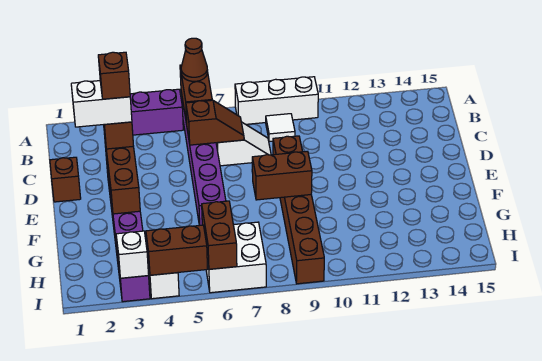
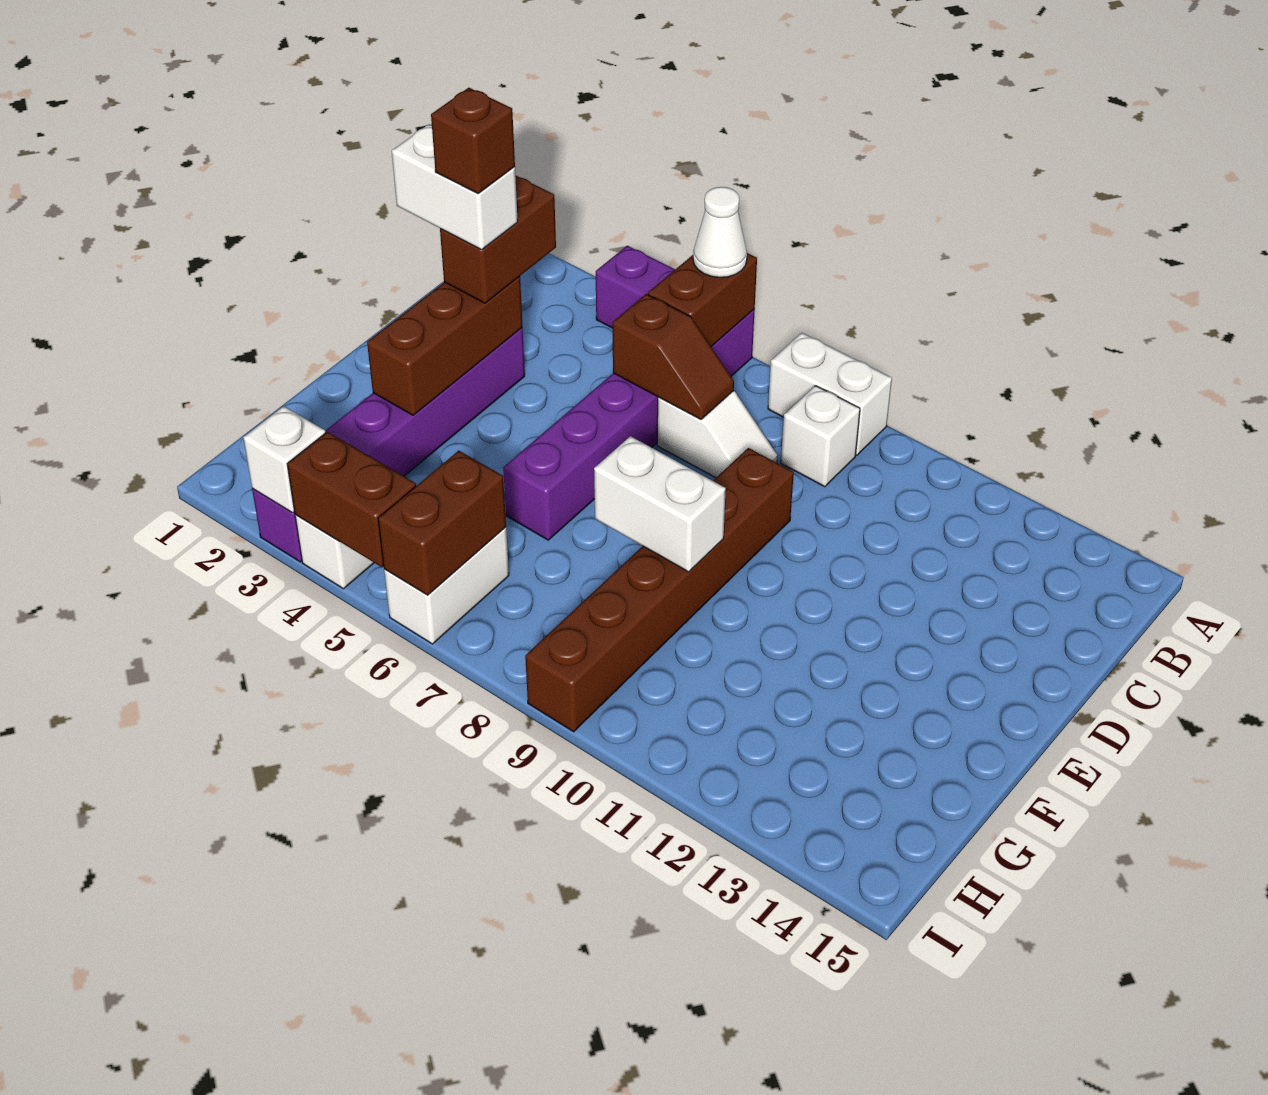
brown cone A6 level 3 -> white cone A6 level 3
white brick A8:A10 level 1 -> white brick A8:A9 level 1
white tile B9 level 1 -> white brick B9 level 1
brown brick D1 level 1 -> none
brown brick F8:F9 level 2 -> white brick F8:F9 level 2
white brick H6:I7 level 1 -> white brick H6:I6 level 1

